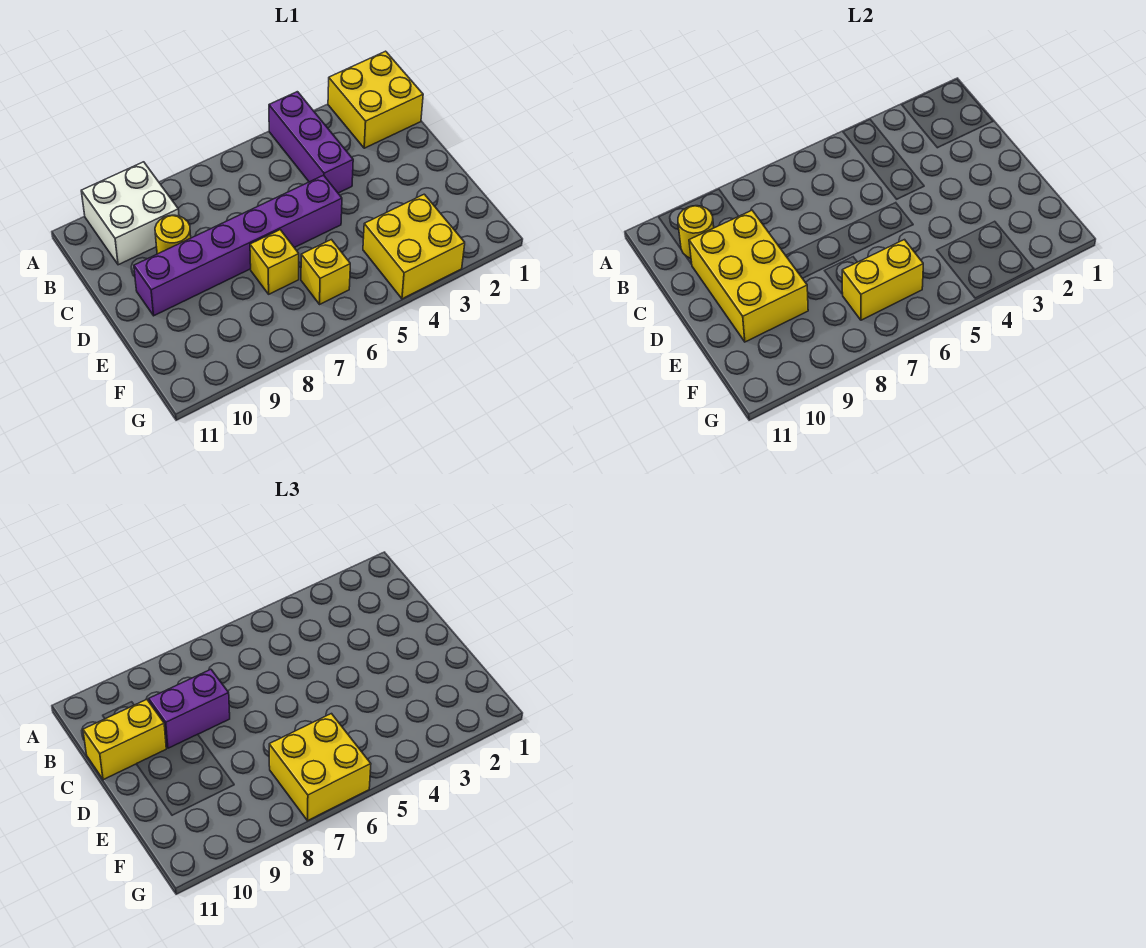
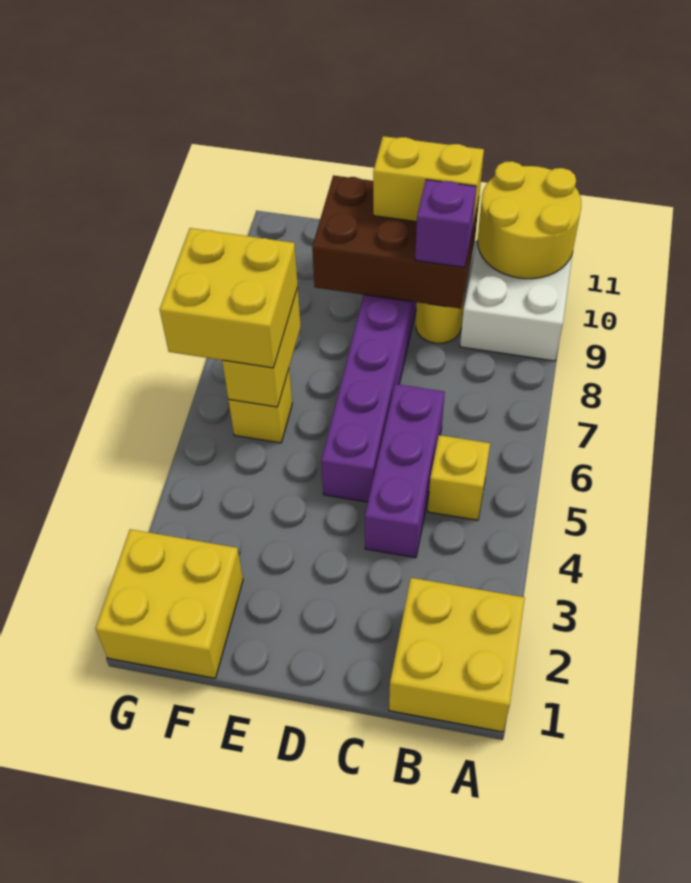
purple brick A4:C4 level 1 -> purple brick C4:C6 level 1
yellow round brick B10 level 2 -> yellow round brick A10:B11 level 2
purple brick C8:C9 level 3 -> purple brick C9 level 3
yellow brick C9:E10 level 2 -> brown brick C9:E10 level 2
yellow brick C10:C11 level 3 -> yellow brick C10:D10 level 3
yellow brick E7 level 1 -> yellow brick B5 level 1
yellow brick F3:G4 level 1 -> yellow brick F1:G2 level 1

